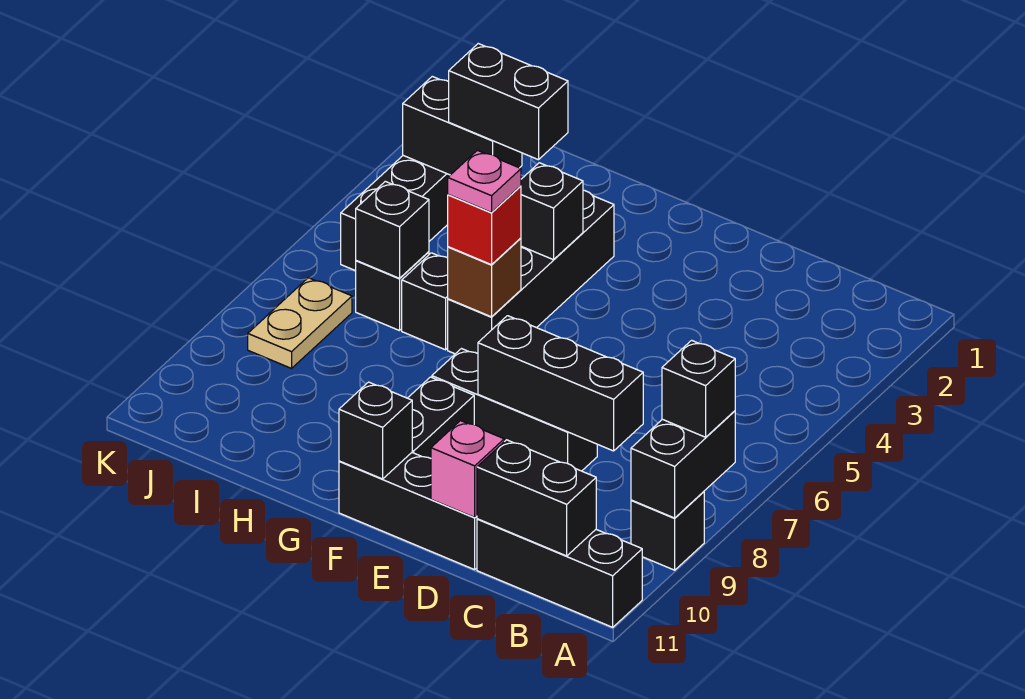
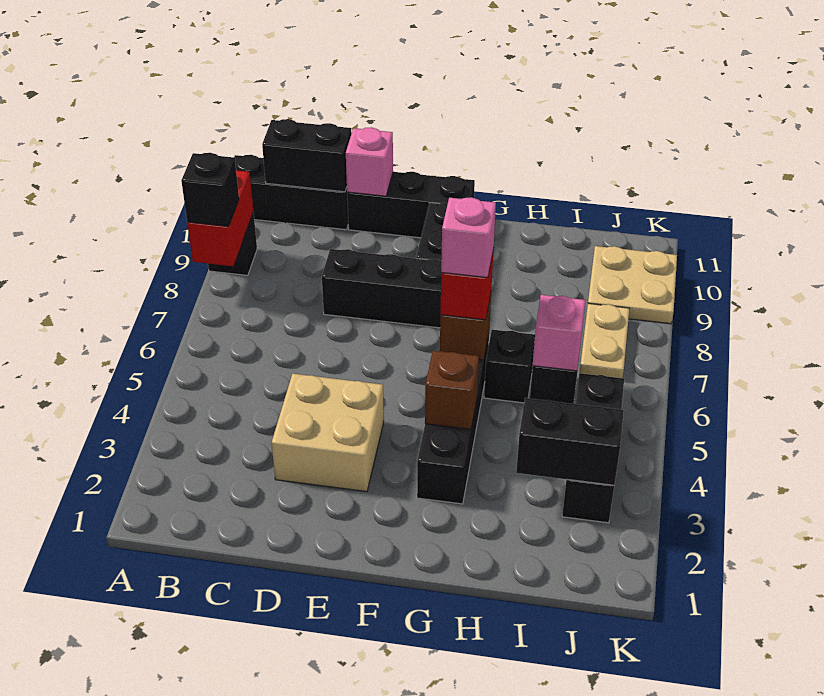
black brick A8:A9 level 2 -> red brick A8:A9 level 2
black brick C8:E8 level 2 -> none
none -> tan brick D3:E4 level 1
black brick F11 level 2 -> none
black brick G4 level 2 -> brown brick G4 level 2
pink plate G6 level 4 -> pink brick G6 level 4
black brick H3:I3 level 3 -> none
black brick I6 level 2 -> pink brick I6 level 2
none -> tan plate J9:K10 level 1

